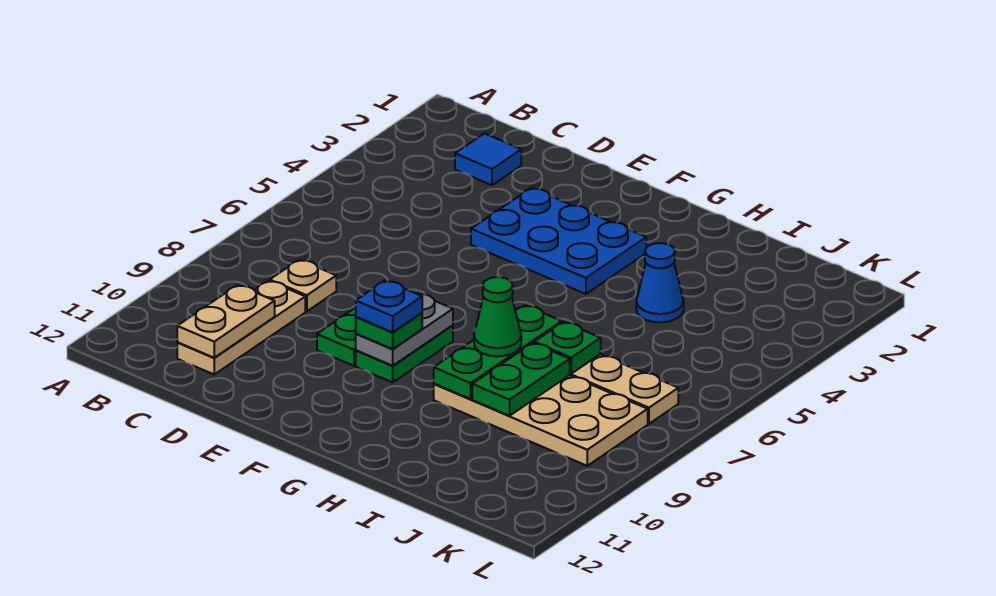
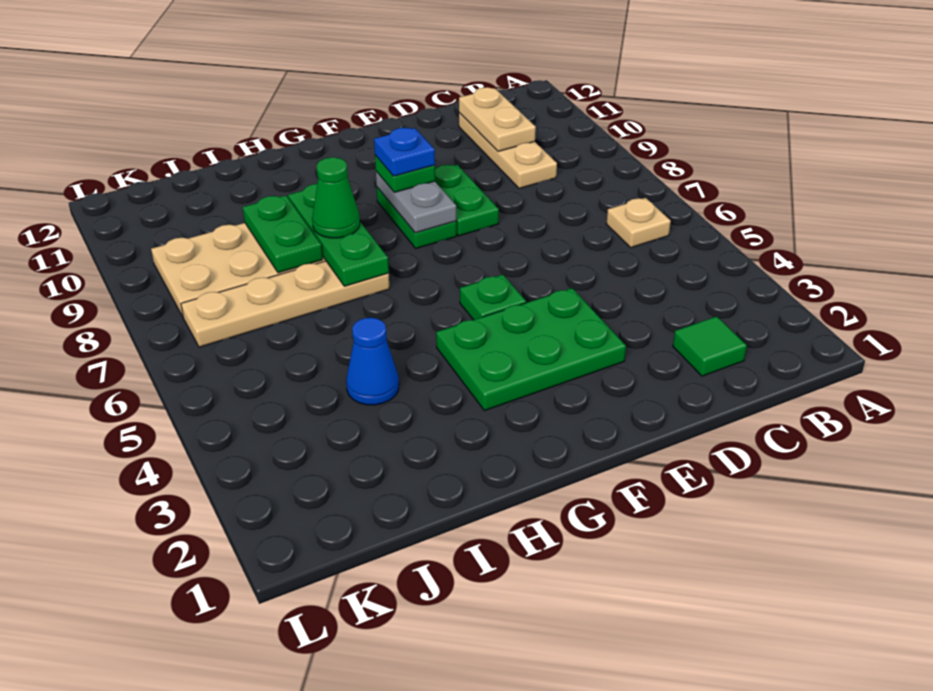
blue tile C2 level 1 -> green tile C2 level 1
tan plate C8 level 1 -> tan plate B6 level 1
blue plate E3:G4 level 1 -> green plate E3:G4 level 1
green plate I7 level 2 -> green plate F5 level 1

